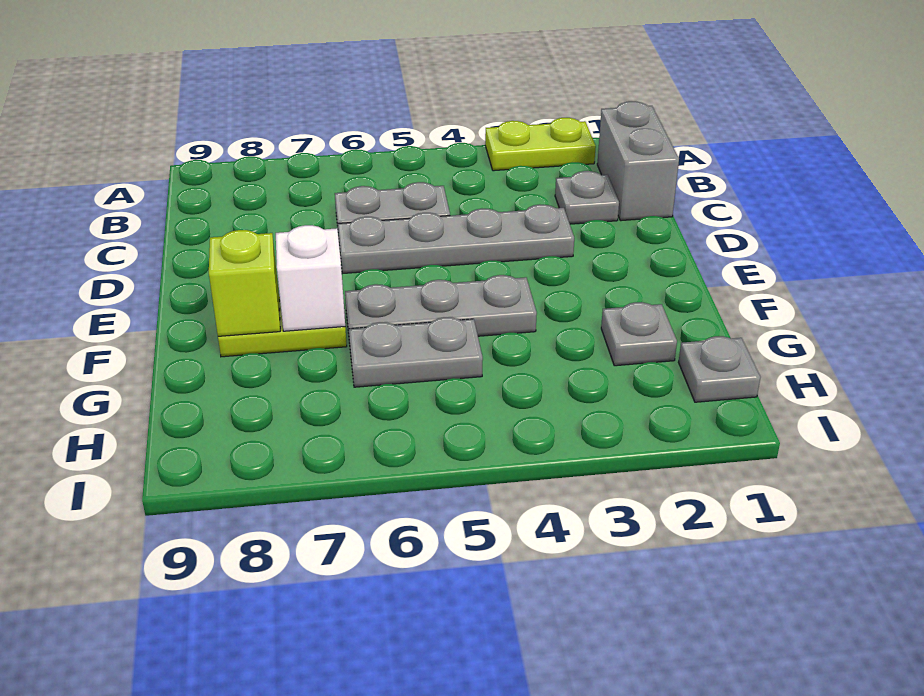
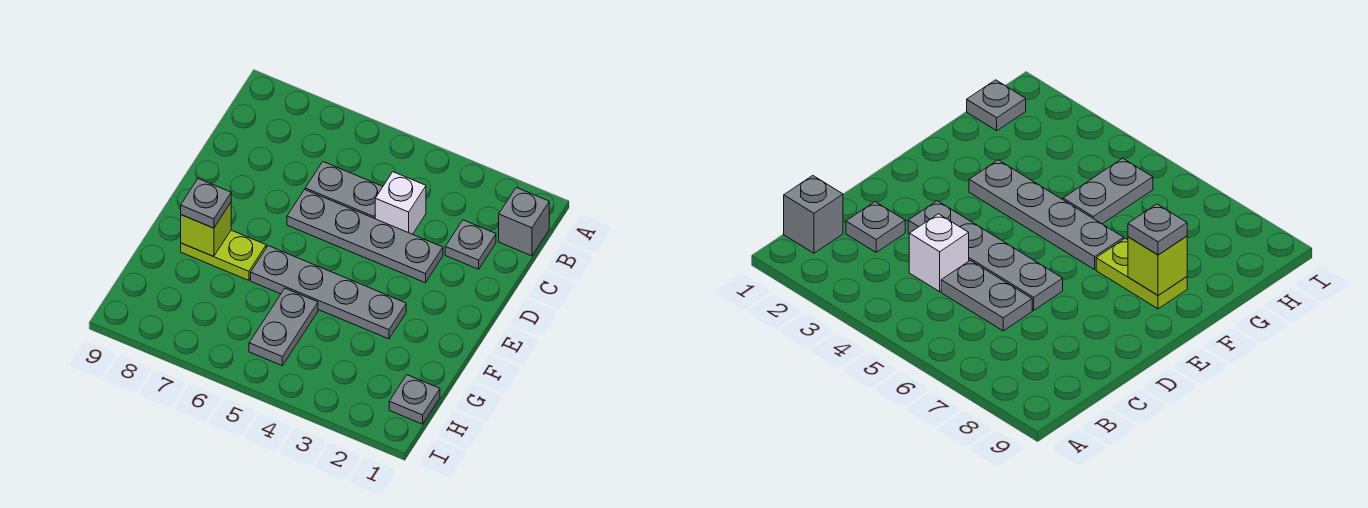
lime plate A2:A3 level 1 -> none
grey brick B1:C1 level 1 -> grey brick B1 level 1
grey plate F4:F6 level 1 -> grey plate F3:F6 level 1
white brick F7 level 2 -> white brick C4 level 1
grey plate G2 level 1 -> grey plate F8 level 3
grey plate G5:G6 level 1 -> grey plate G5:H5 level 1

